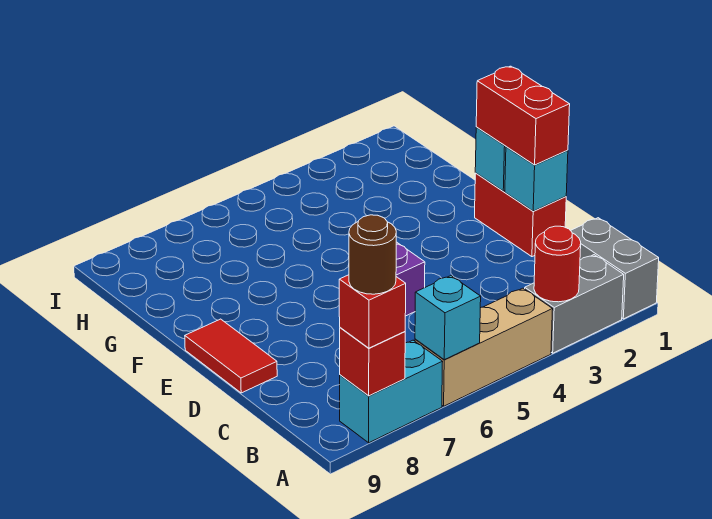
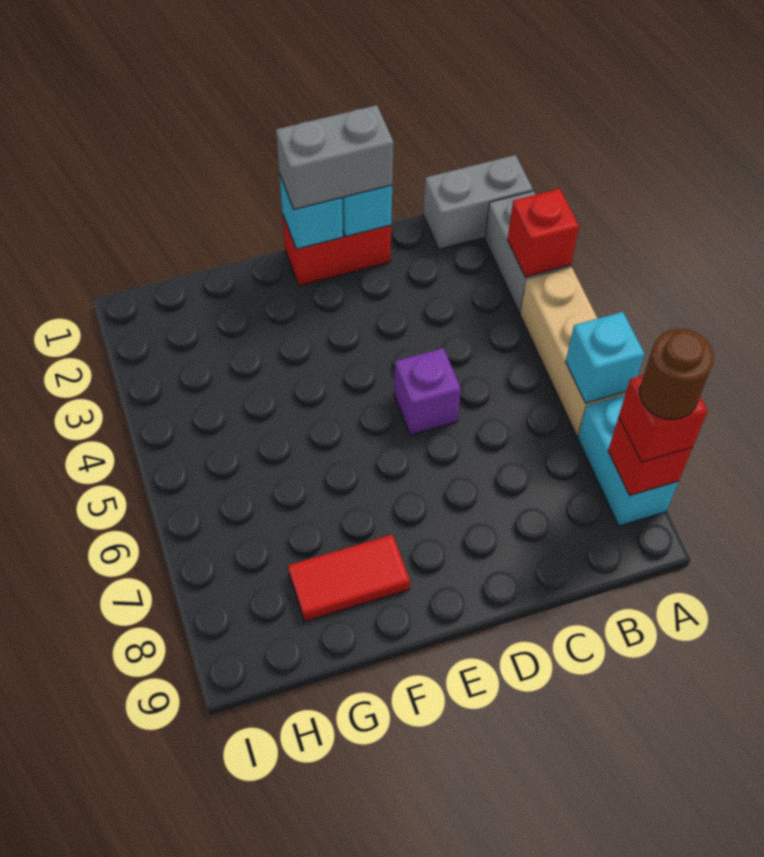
red round brick A3 level 2 -> red brick A3 level 2
red brick D1:E1 level 3 -> grey brick D1:E1 level 3
red tile D9:E9 level 1 -> red tile F8:G8 level 1

